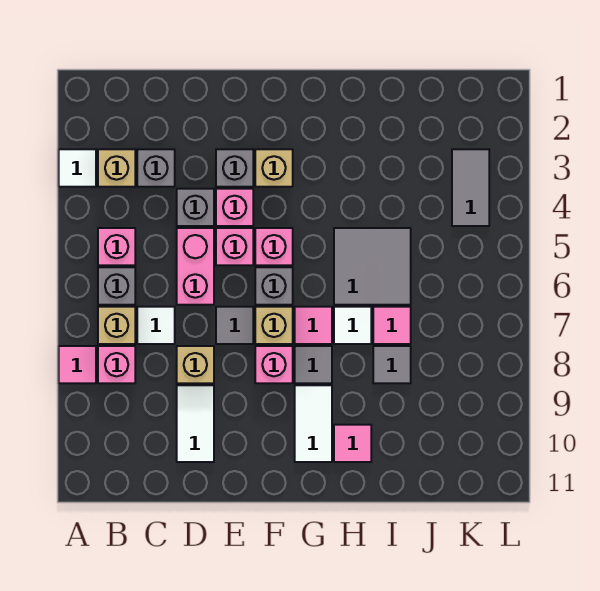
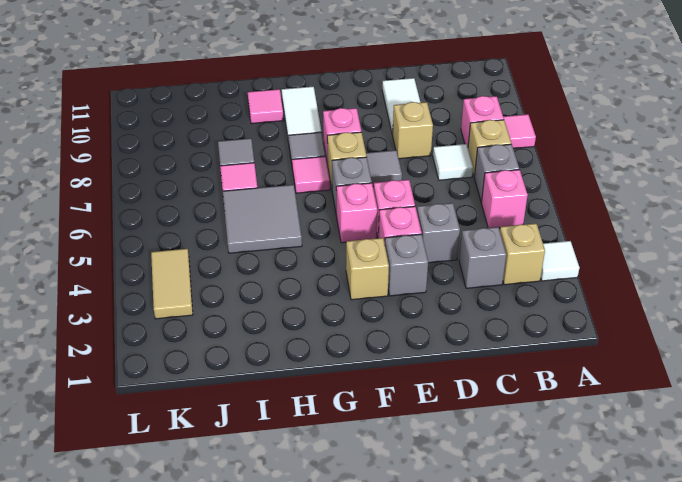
pink brick D5:D6 level 1 -> none
white tile H7 level 1 -> none
grey tile K3:K4 level 1 -> tan tile K3:K4 level 1

